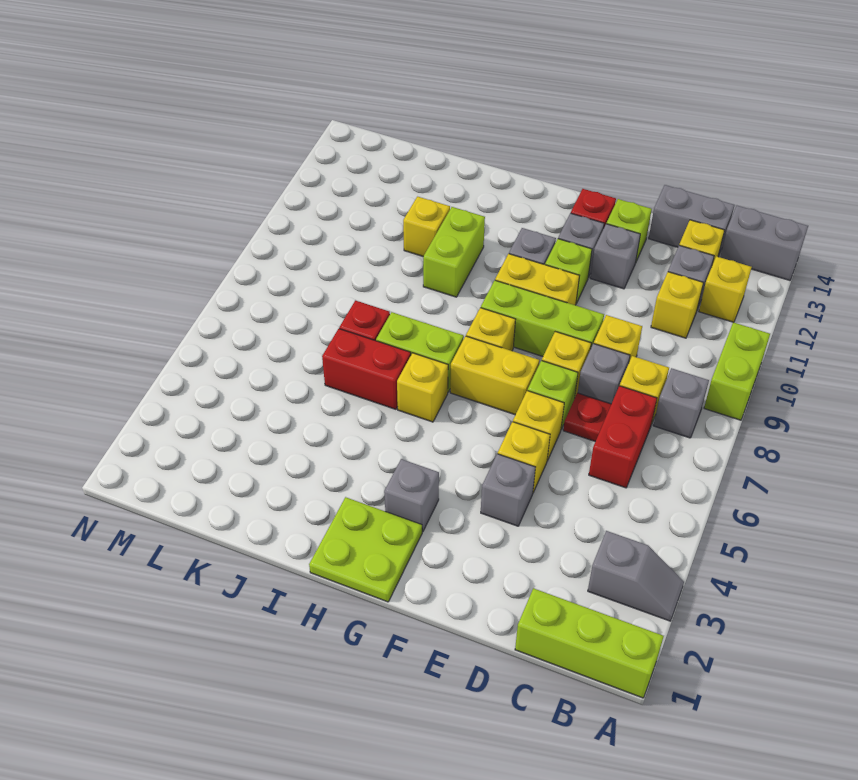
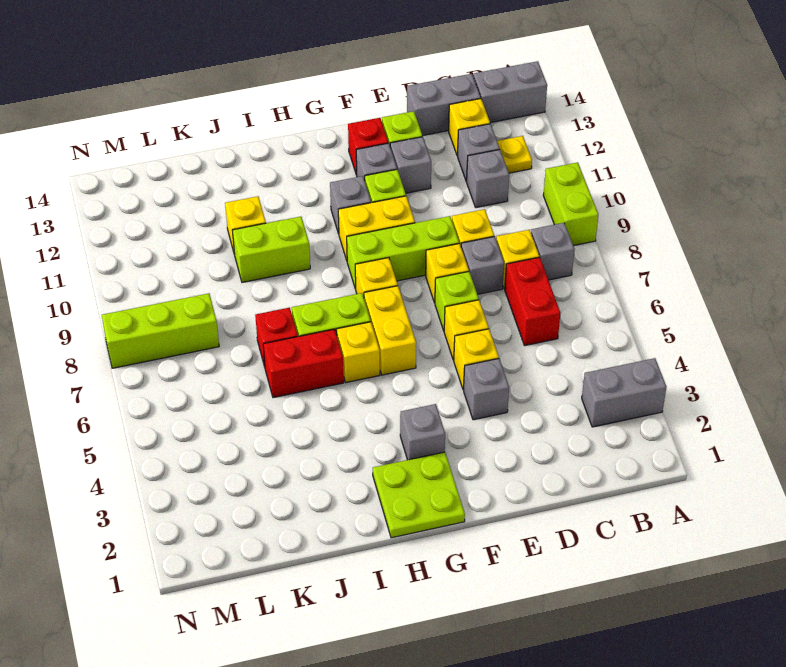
lime brick A1:C1 level 1 -> lime brick L8:N8 level 1
grey slope A3:B3 level 1 top B -> grey brick A3:B3 level 1
yellow brick B12 level 1 -> yellow plate B12 level 1
yellow brick C11 level 1 -> grey brick C11 level 1
red plate D7 level 1 -> none
yellow brick F7:G7 level 1 -> yellow brick G6:G7 level 1
lime brick I10:I11 level 1 -> lime brick I10:J10 level 1

